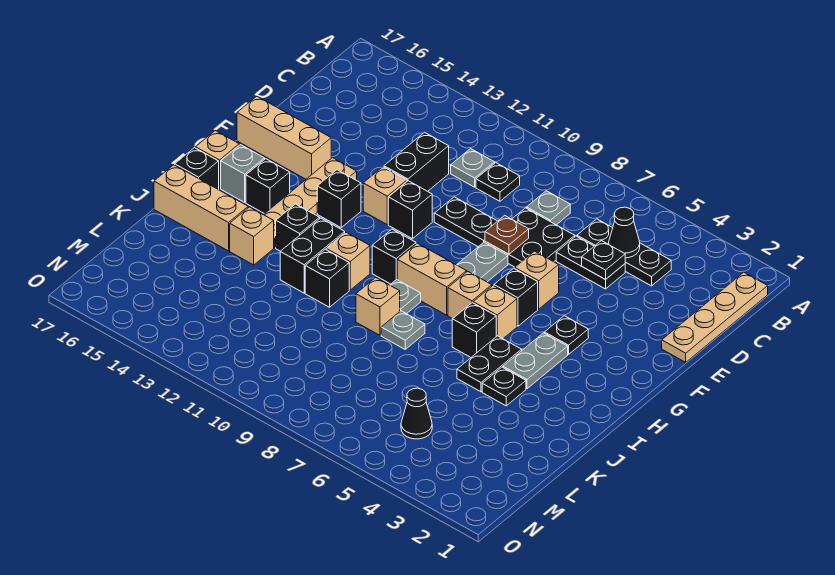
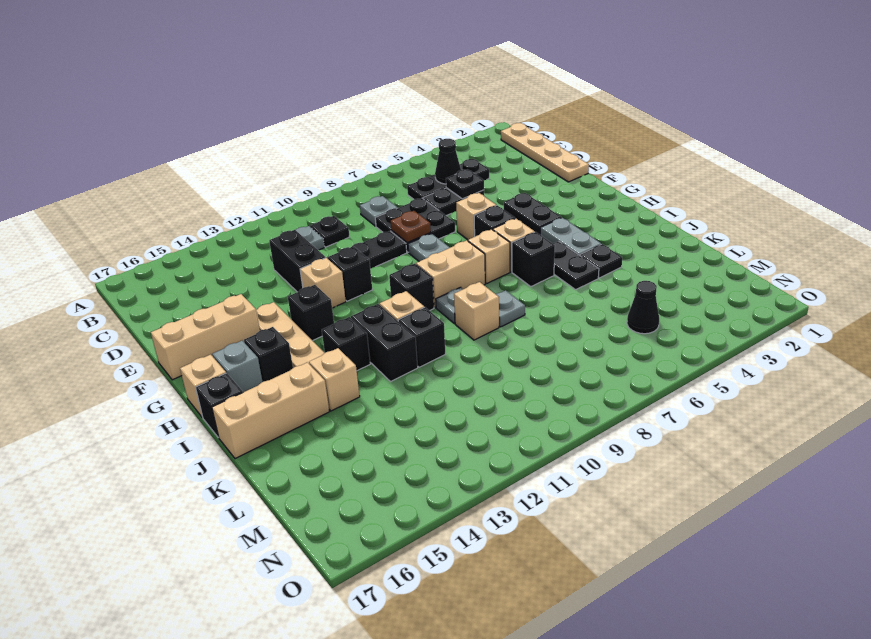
black plate G4 level 1 -> black plate F4:G4 level 1

